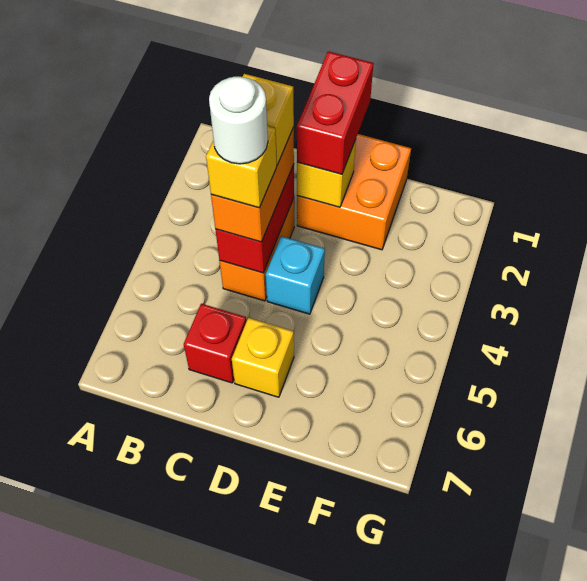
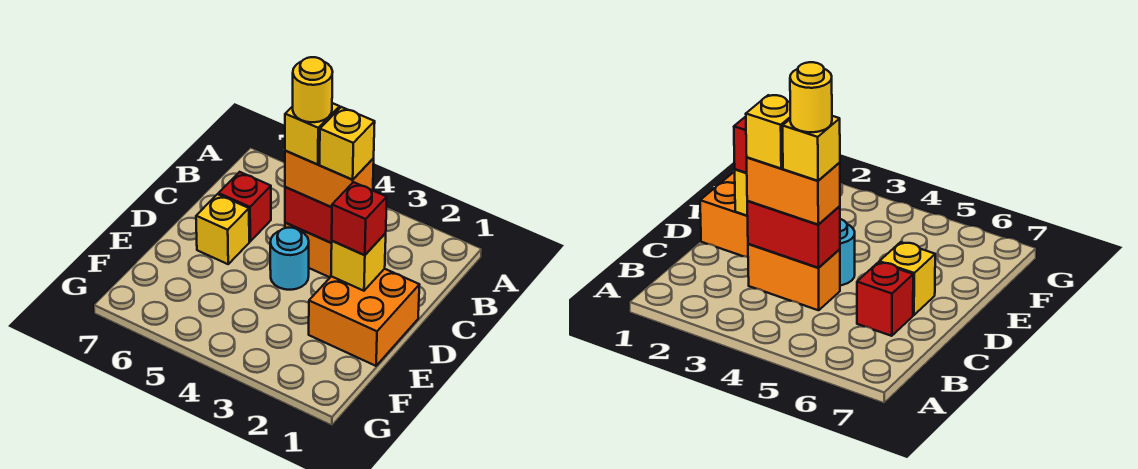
white round brick C4 level 5 -> yellow round brick C4 level 5
red brick D1:D2 level 3 -> red brick D2 level 3
cyan brick D4 level 1 -> cyan round brick D4 level 1

